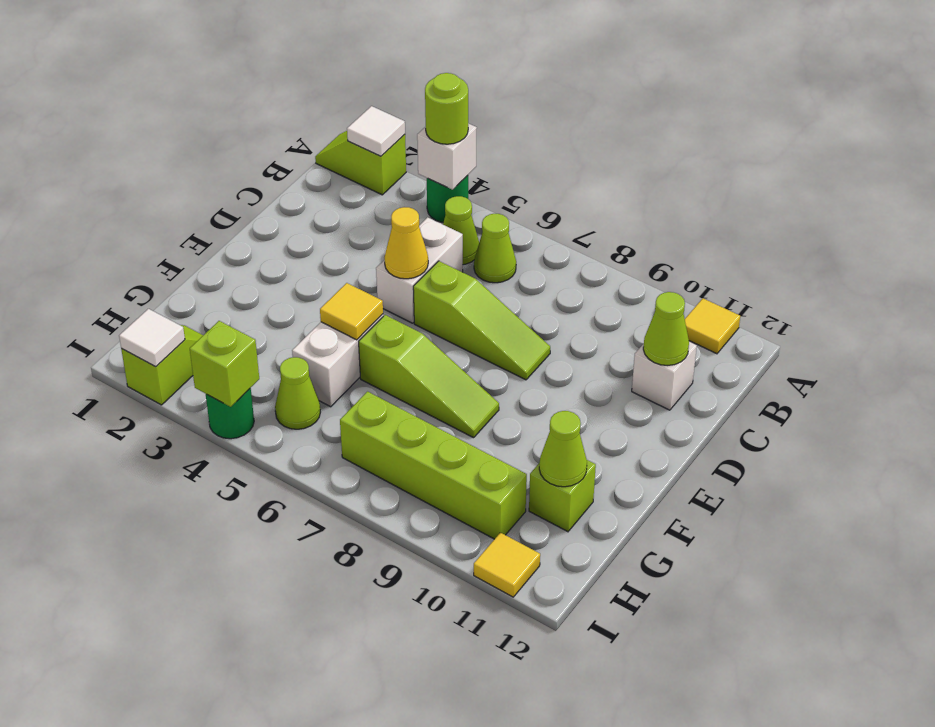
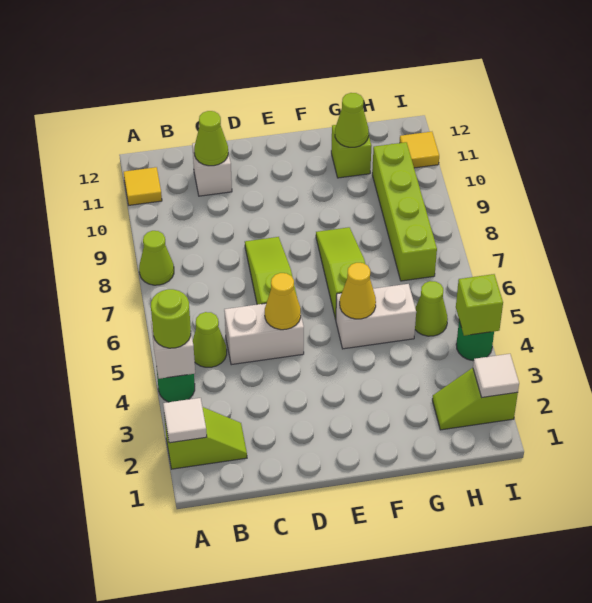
lime slope A1:A2 level 1 top 2 -> lime slope A2:B2 level 1 top A
lime cone B6 level 1 -> lime cone A8 level 1
yellow tile F5 level 2 -> yellow cone F5 level 2

